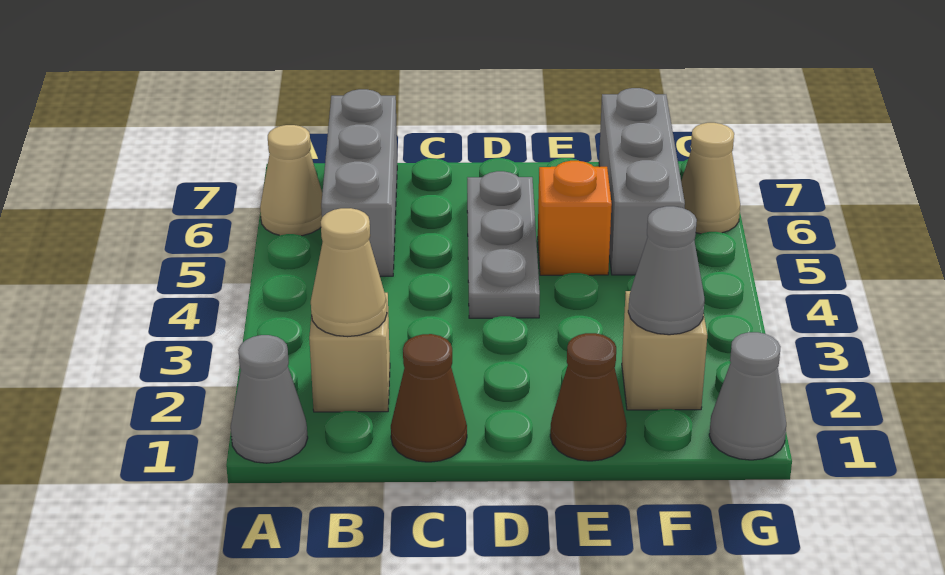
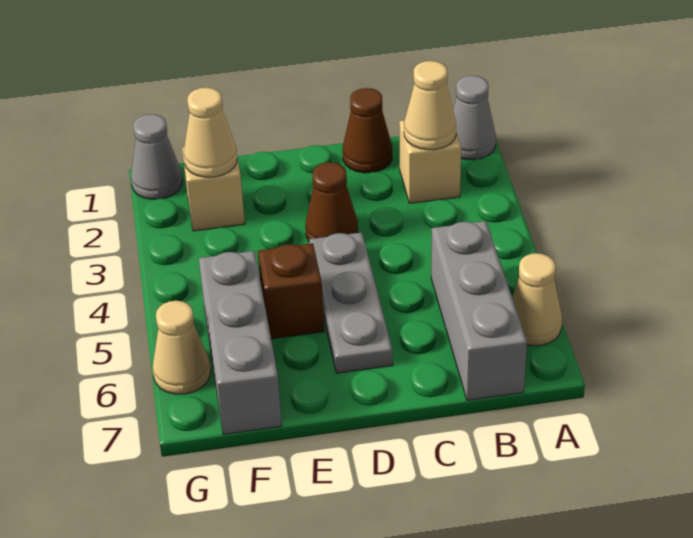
brown cone E1 level 1 -> brown cone D3 level 1
orange brick E5 level 1 -> brown brick E5 level 1
grey cone F2 level 2 -> tan cone F2 level 2

